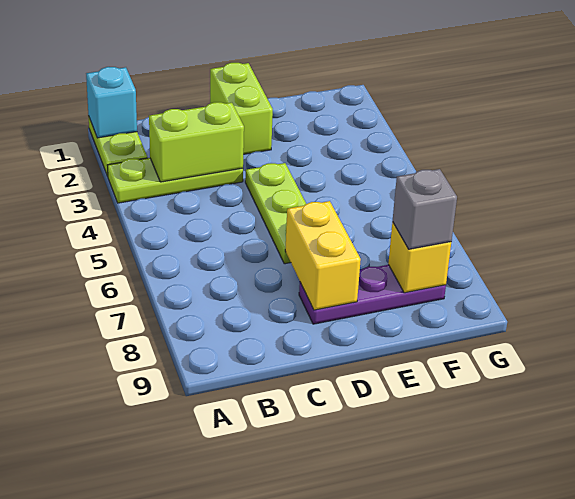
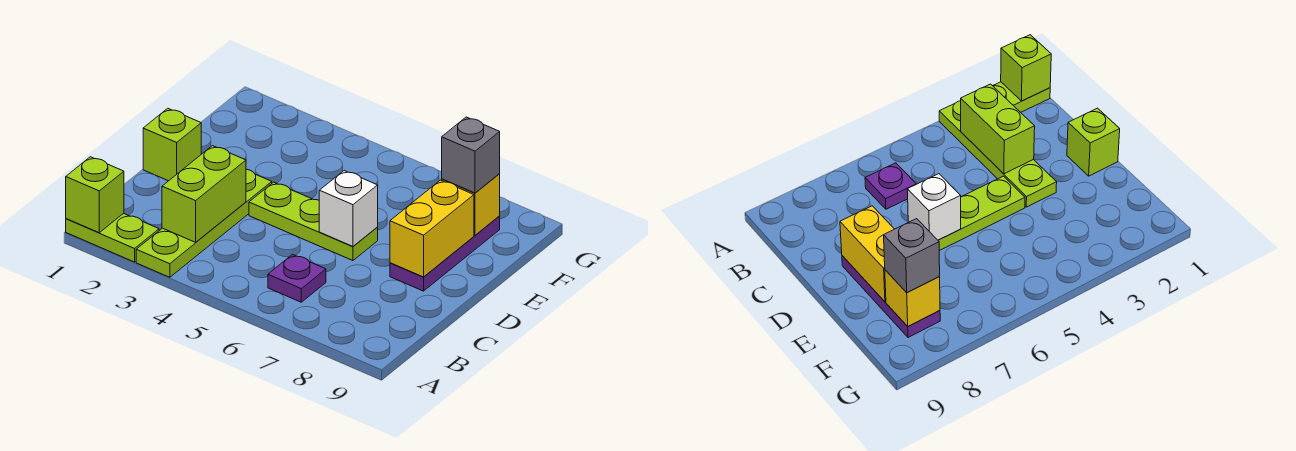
cyan brick A1 level 2 -> lime brick A1 level 2
lime plate A3:C3 level 1 -> lime plate A3:D3 level 1
none -> purple plate B6 level 1
lime brick D1:D2 level 1 -> lime brick D1 level 1
none -> white brick D6 level 2
yellow brick D7:D8 level 2 -> yellow brick D8:E8 level 2

